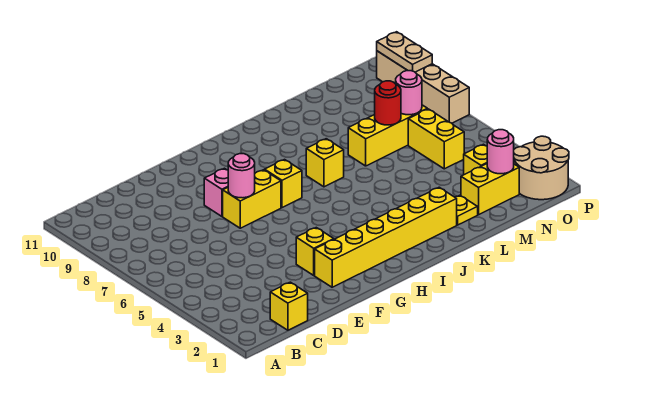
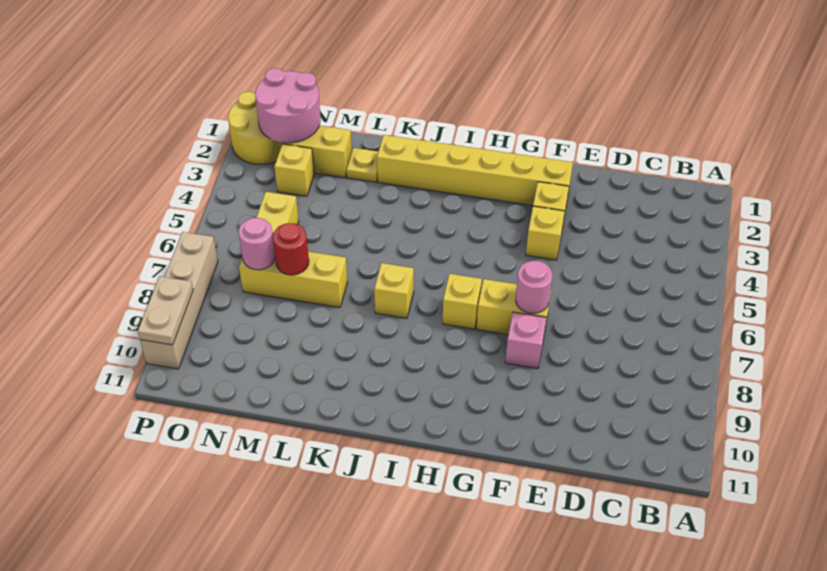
yellow brick C1 level 1 -> yellow brick F4 level 1
pink round brick N2 level 2 -> pink round brick N1:O2 level 2
tan round brick O1:P2 level 1 -> yellow round brick O1:P2 level 1

